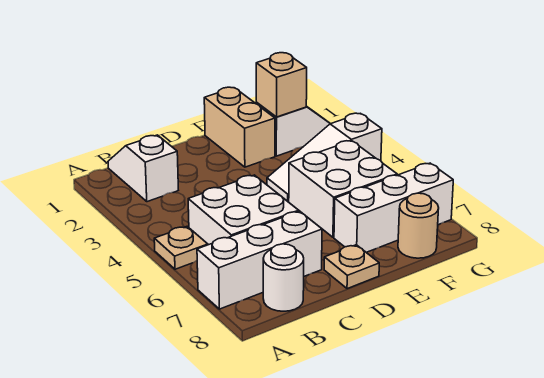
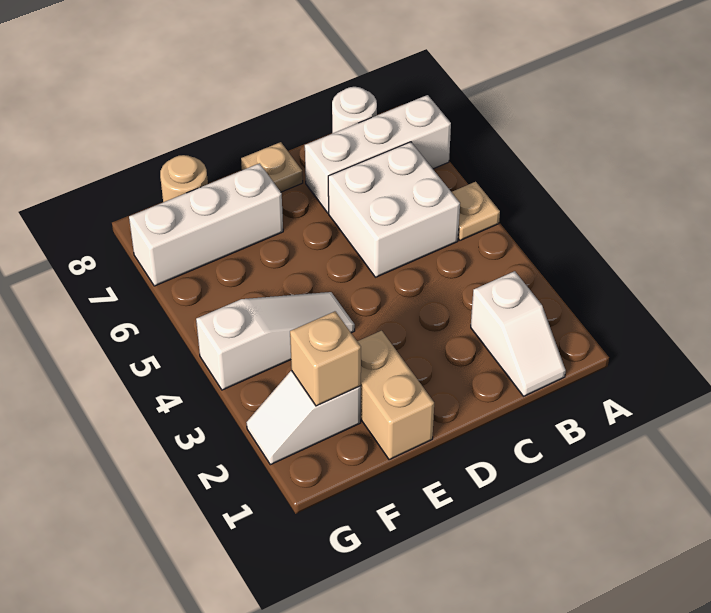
white brick E5:F6 level 1 -> none

